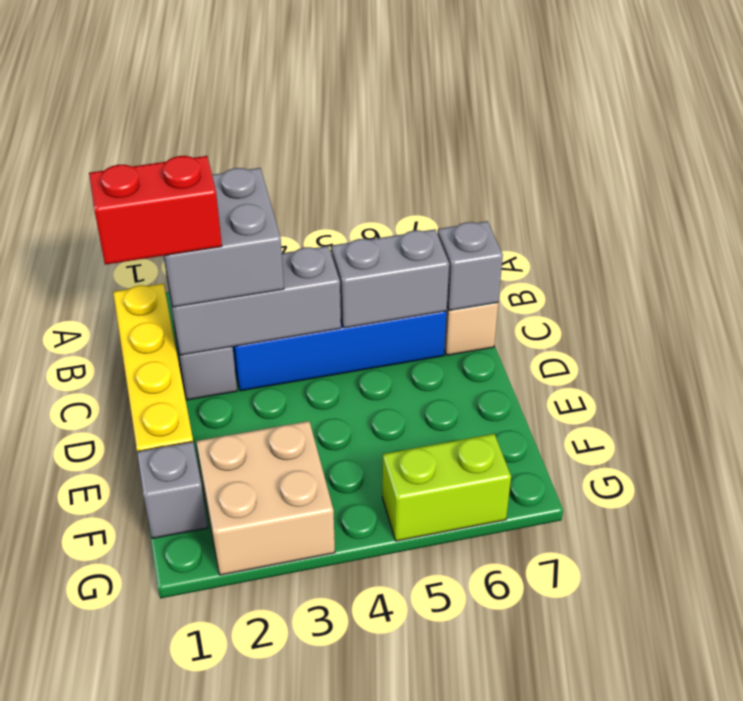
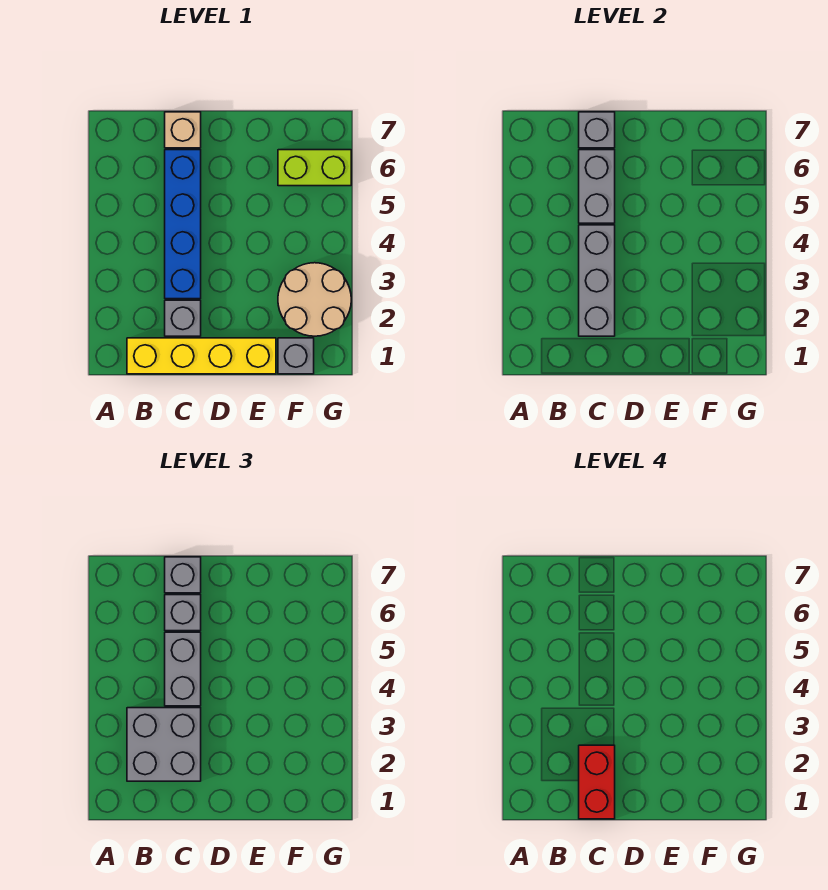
none -> grey brick C4:C5 level 3
none -> grey brick C6 level 3
none -> grey brick C7 level 3
tan brick F2:G3 level 1 -> tan round brick F2:G3 level 1
lime brick G5:G6 level 1 -> lime brick F6:G6 level 1

